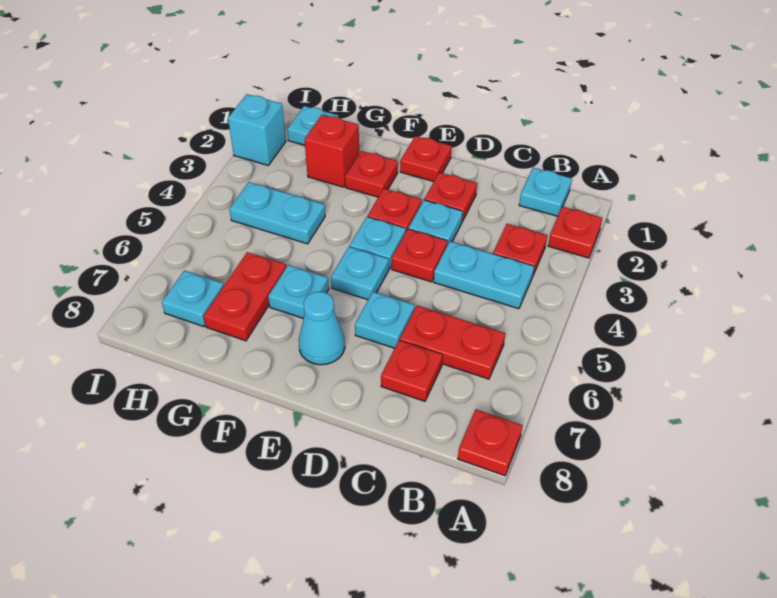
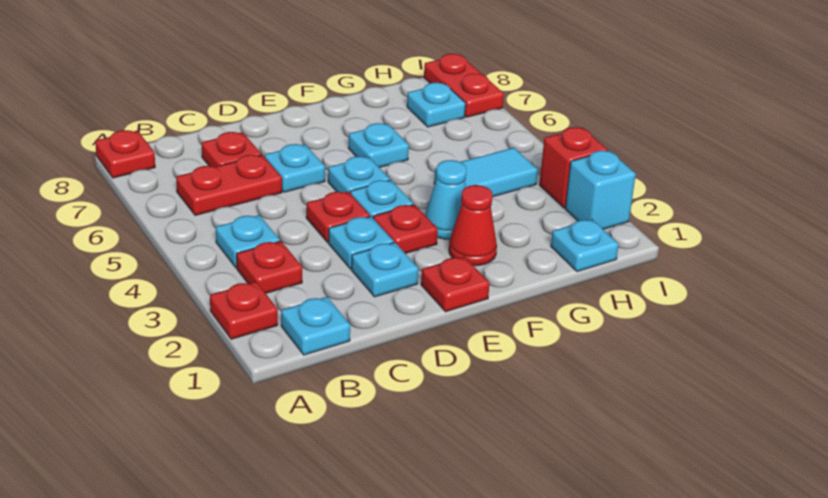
cyan plate B4:C4 level 1 -> cyan plate B4 level 1
red plate D2 level 1 -> cyan plate D2 level 1
cyan cone E7 level 1 -> cyan cone F3 level 1
red plate F2 level 1 -> red cone F2 level 1
red brick G2 level 1 -> red brick I3 level 1
cyan plate G4:H4 level 1 -> cyan tile G4:H4 level 1
red plate G6:G7 level 1 -> red plate I7:I8 level 1

